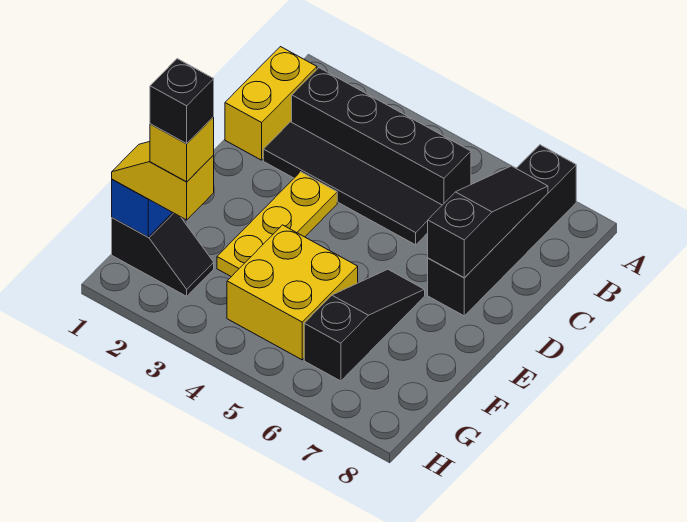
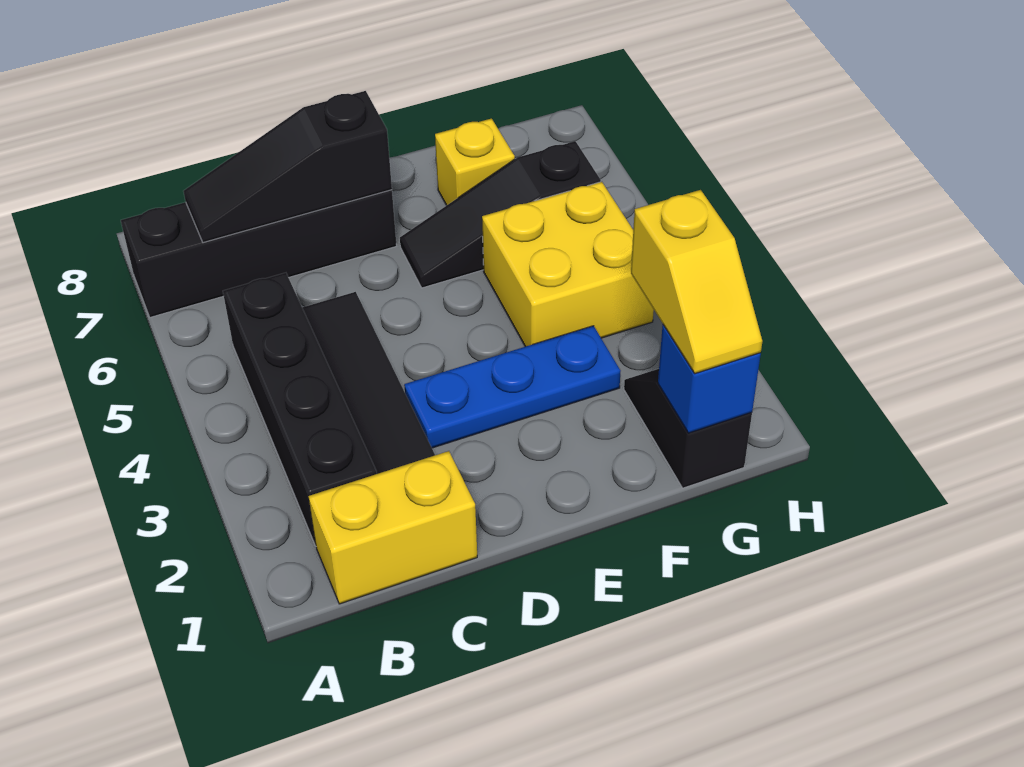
yellow plate D3:F3 level 1 -> blue plate D3:F3 level 1
yellow brick G2 level 4 -> yellow brick F7 level 1
black brick G2 level 5 -> none

